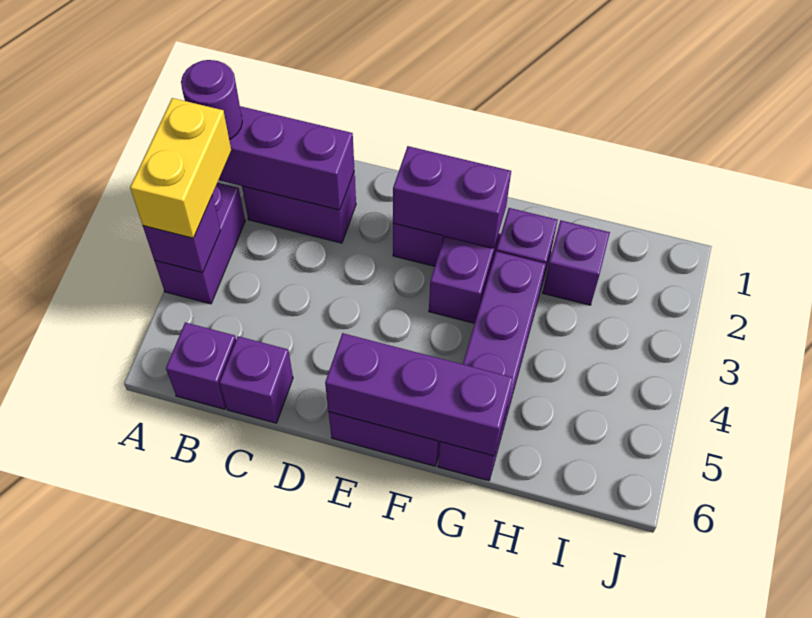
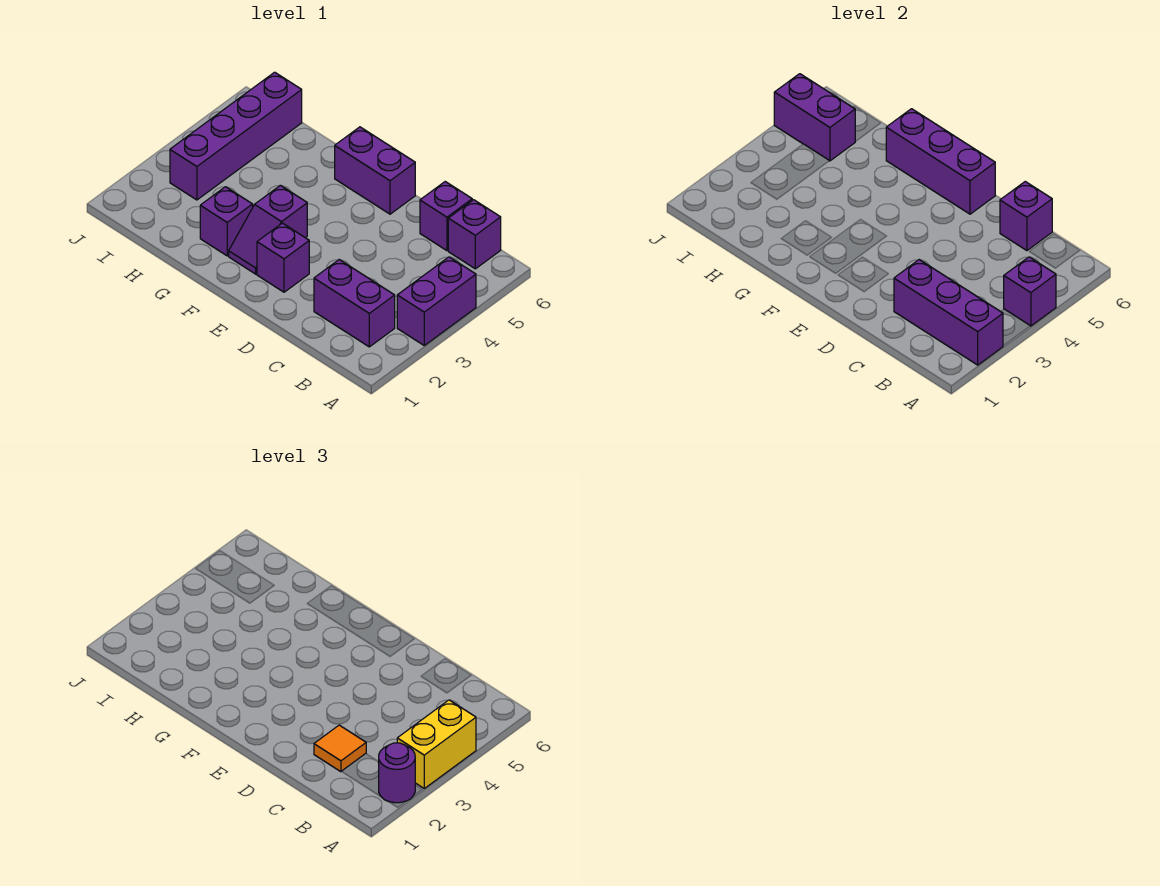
none -> orange tile C2 level 3
purple brick E2:F2 level 2 -> purple brick I5:J5 level 2
purple brick G3:G6 level 1 -> purple brick I3:I6 level 1
purple brick H2 level 1 -> purple brick C6 level 2

